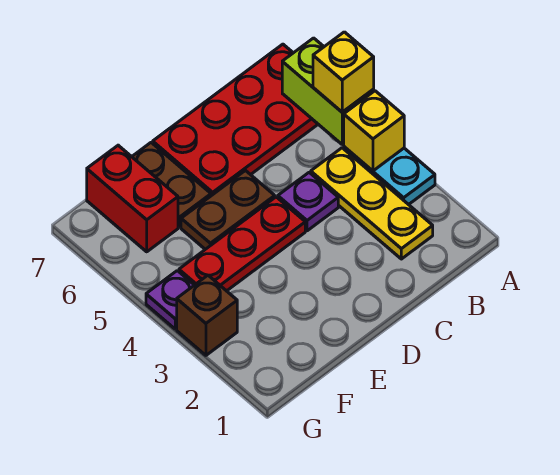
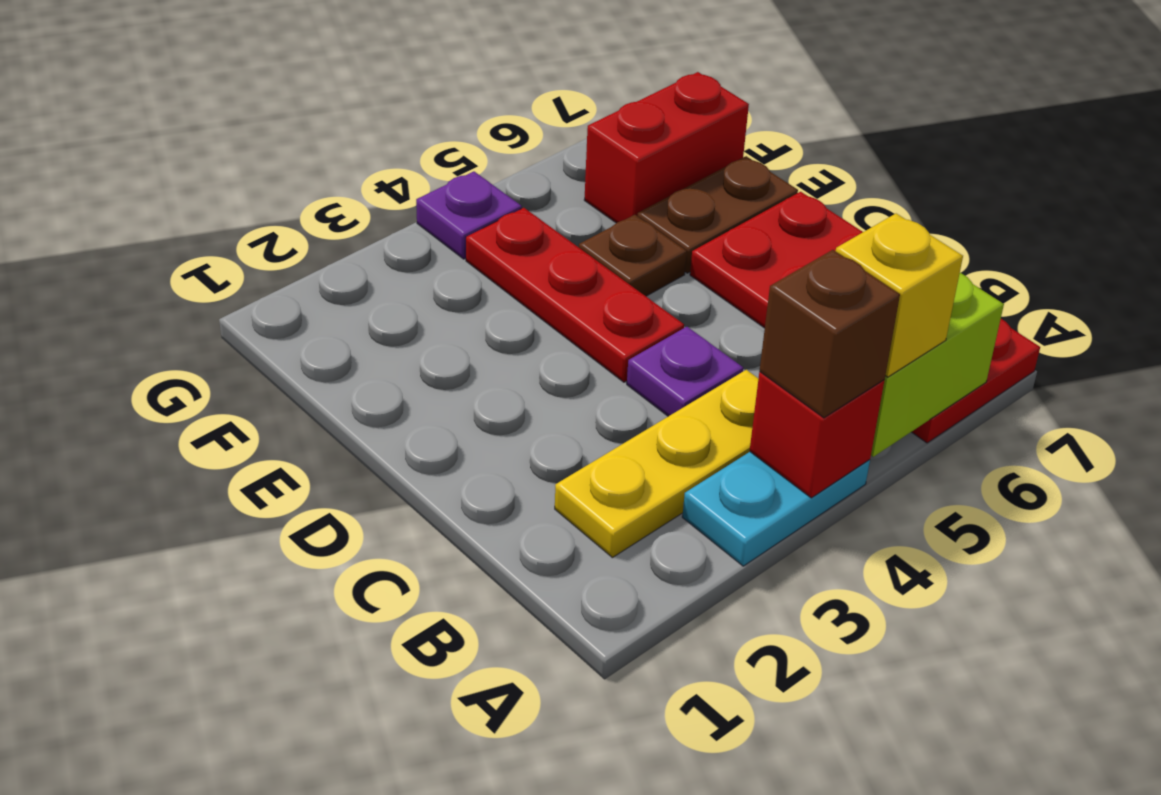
yellow brick A4 level 2 -> red brick A4 level 2
brown plate D5:E5 level 1 -> brown plate E5 level 1
brown brick G3 level 1 -> brown brick A4 level 3

